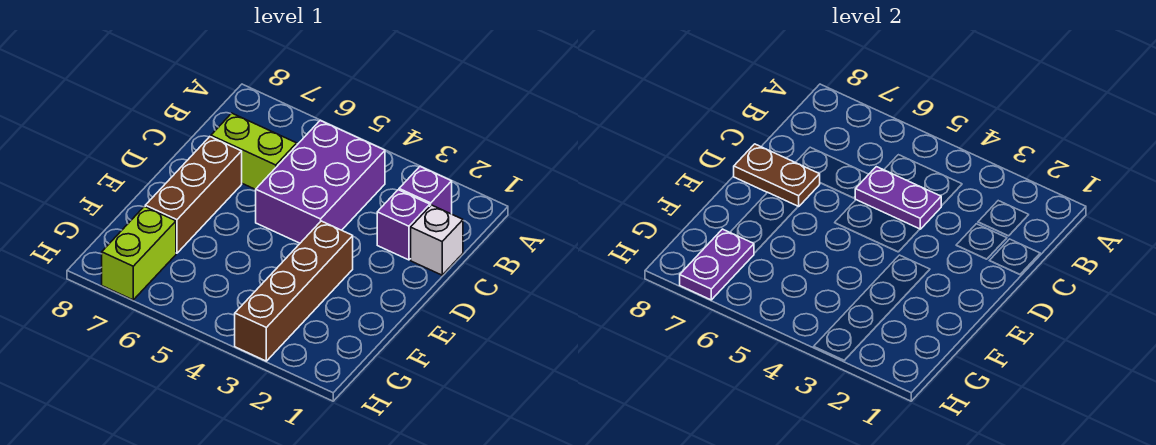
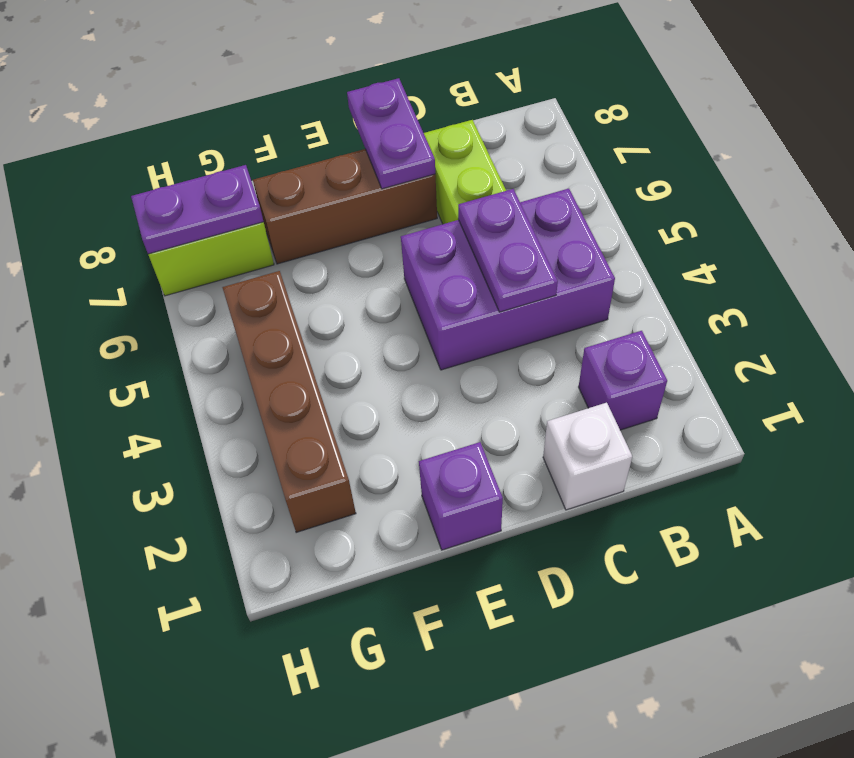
purple brick C2 level 1 -> purple brick E1 level 1
brown plate D7:D8 level 2 -> purple plate D7:D8 level 2
brown brick E3:H3 level 1 -> brown brick G2:G5 level 1

